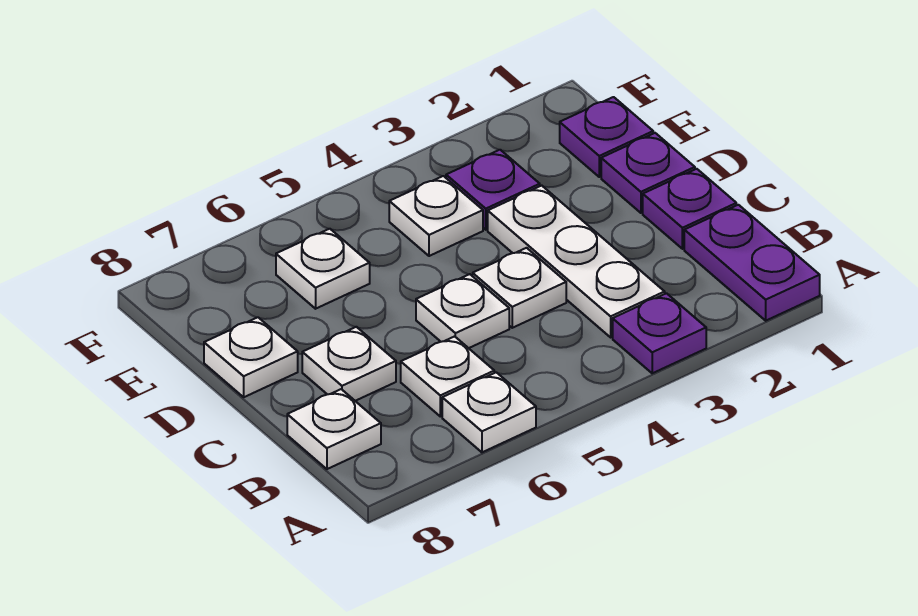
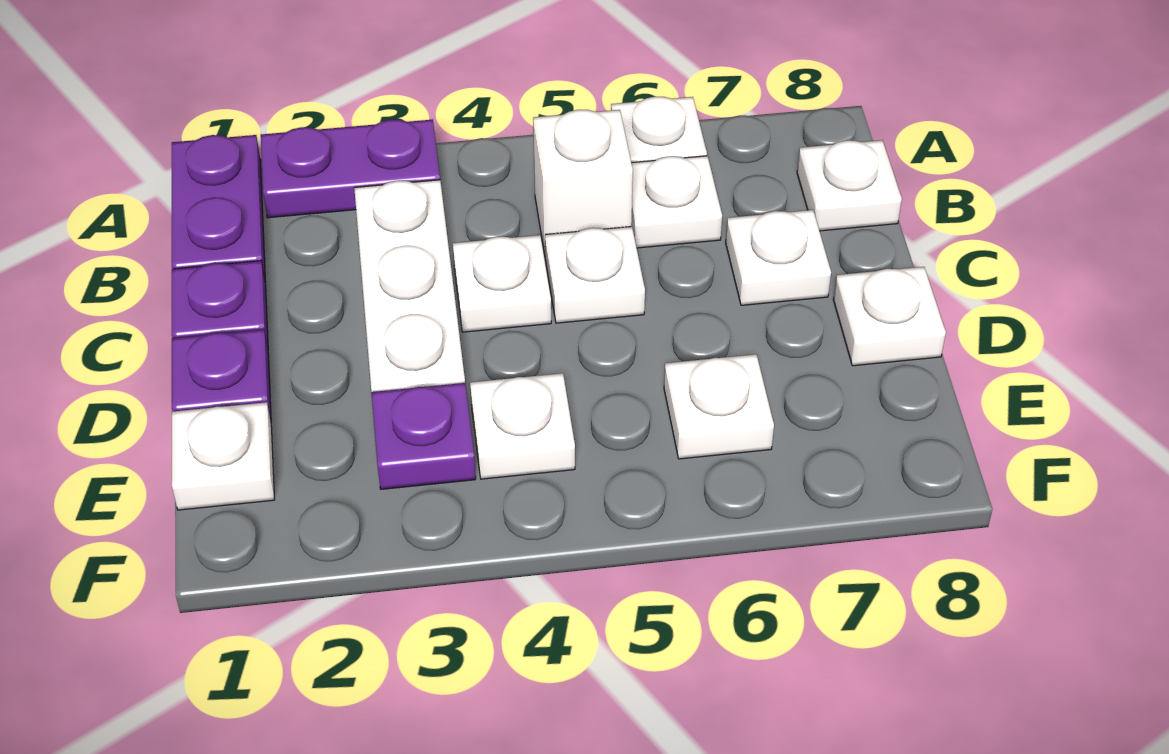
purple plate A3 level 1 -> purple plate A2:A3 level 1
none -> white brick B5 level 1
purple plate E1 level 1 -> white plate E1 level 1

